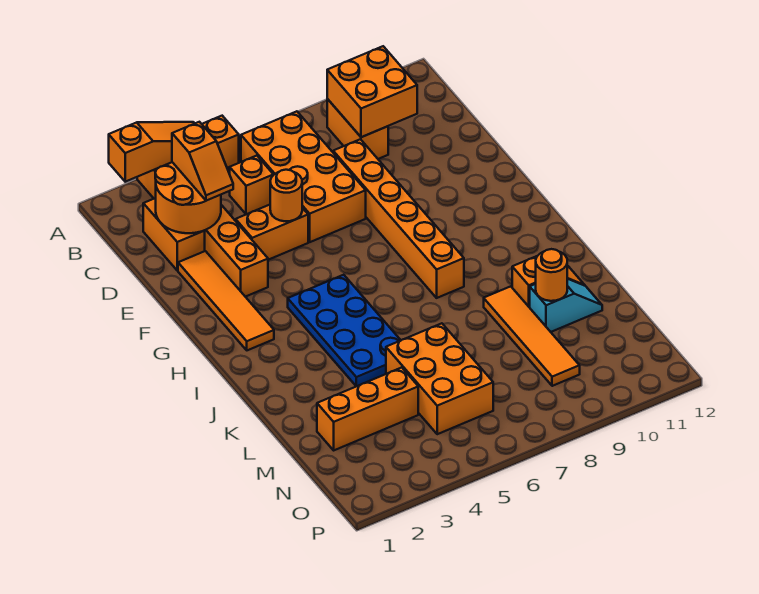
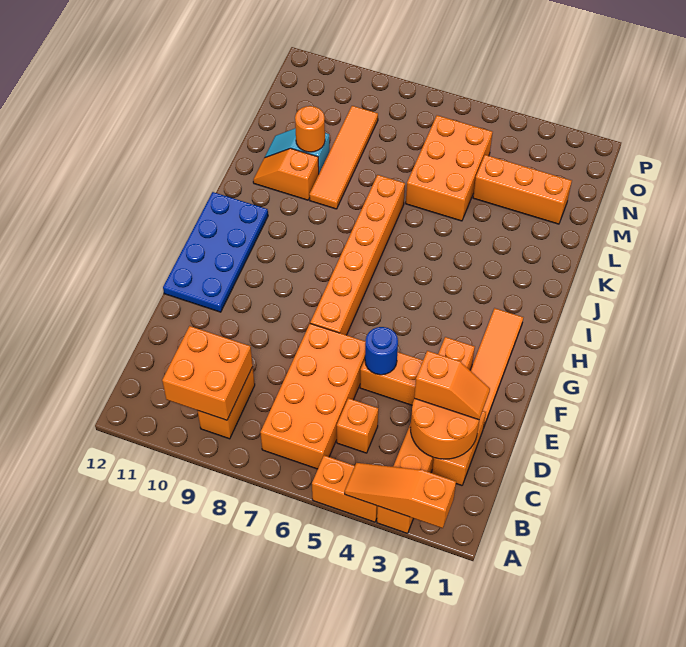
orange slope C3:D3 level 3 top C -> orange slope D2:D3 level 3 top 3
orange brick D8:I8 level 1 -> orange brick F7:K7 level 1
orange round brick E5 level 2 -> blue round brick E5 level 2
blue plate H4:K5 level 1 -> blue plate F11:I12 level 1

